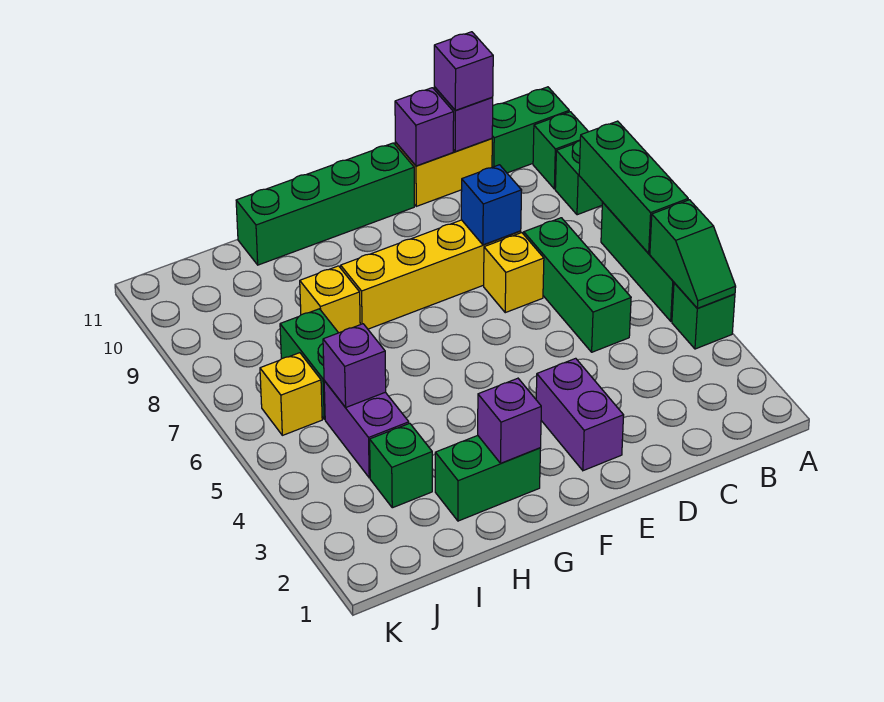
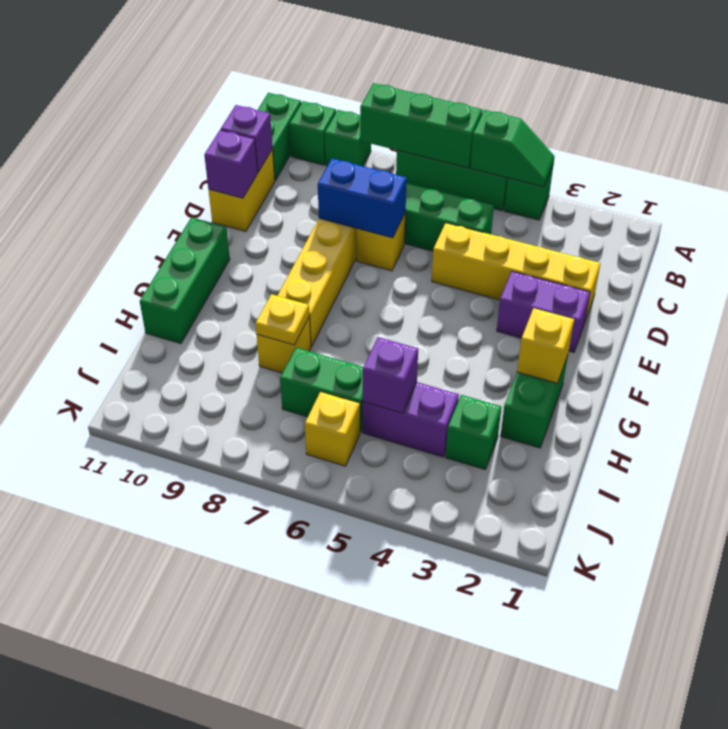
purple brick C11 level 3 -> none
none -> yellow brick D2:D5 level 1
blue brick D8 level 2 -> blue brick D7:D8 level 2
green brick E11:H11 level 1 -> green brick F11:H11 level 1
purple brick G2 level 2 -> yellow brick G2 level 2
none -> yellow plate H8 level 2

